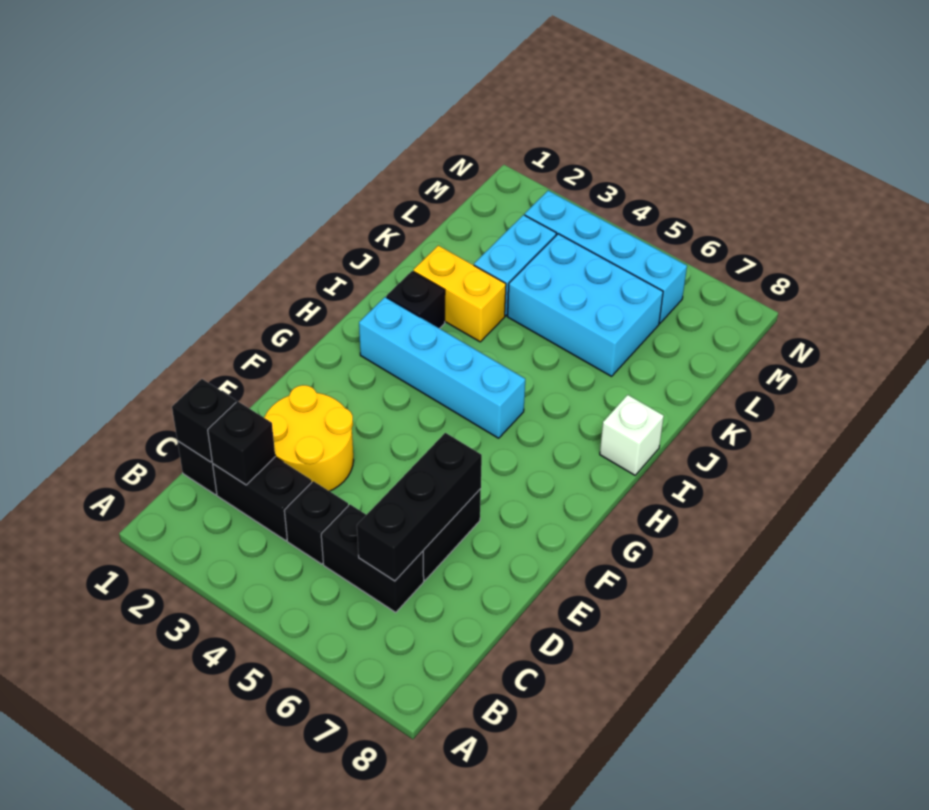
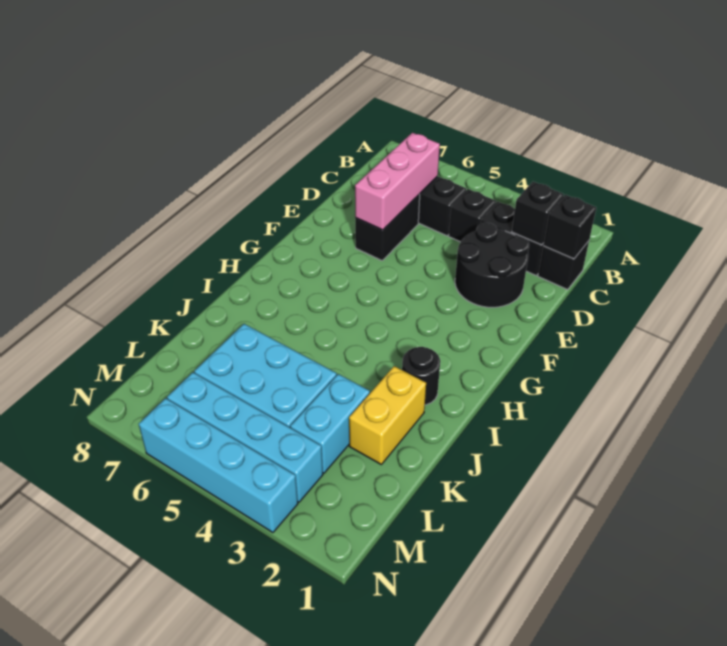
black brick C6:E6 level 2 -> pink brick C6:E6 level 2
yellow round brick D2:E3 level 1 -> black round brick D2:E3 level 1
cyan brick H2:H5 level 1 -> cyan brick N3:N6 level 1
black brick I2 level 1 -> black round brick I2 level 1
white brick I8 level 1 -> none
yellow brick J2:J3 level 1 -> yellow brick J2:K2 level 1

